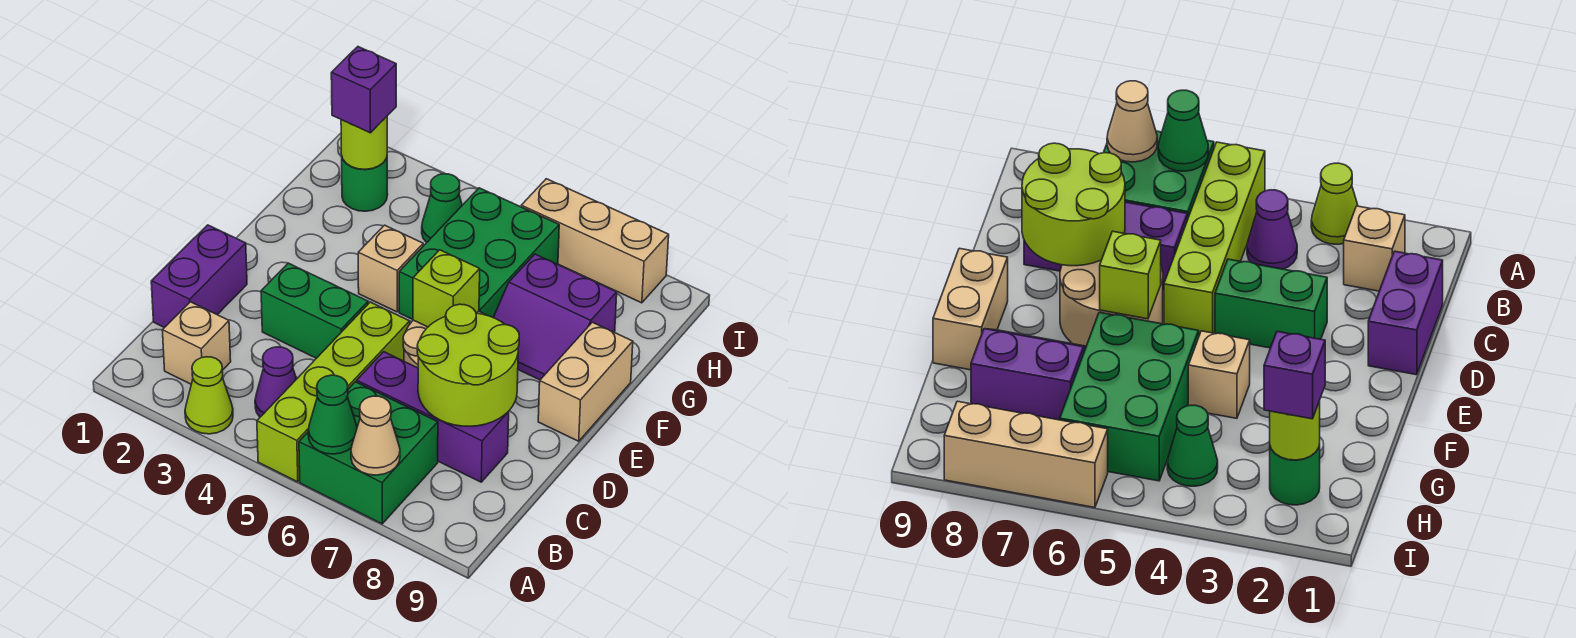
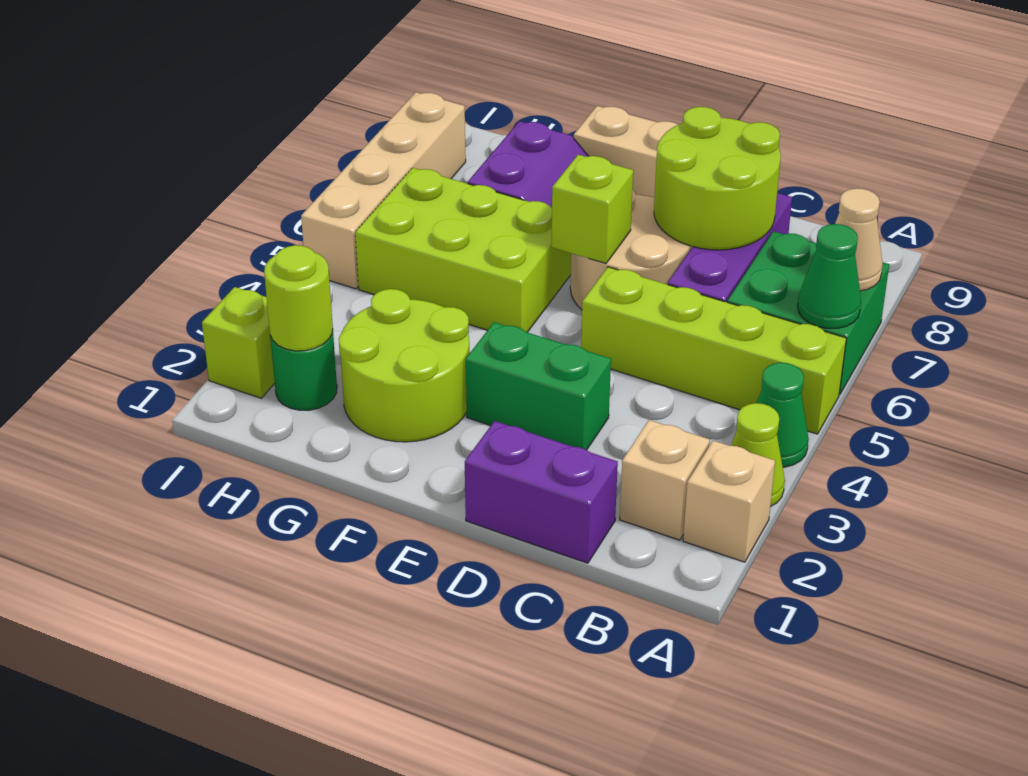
purple cone B4 level 1 -> none
green brick D3:D4 level 1 -> green brick D3:E3 level 1
none -> lime round brick F2:G3 level 1
tan brick F4 level 1 -> tan brick A2 level 1
green brick F5:H6 level 1 -> lime brick F5:H6 level 1
purple brick H2 level 3 -> none
green cone H4 level 1 -> green cone A4 level 1
none -> lime brick I2 level 1
tan brick I6:I8 level 1 -> tan brick I5:I8 level 1

